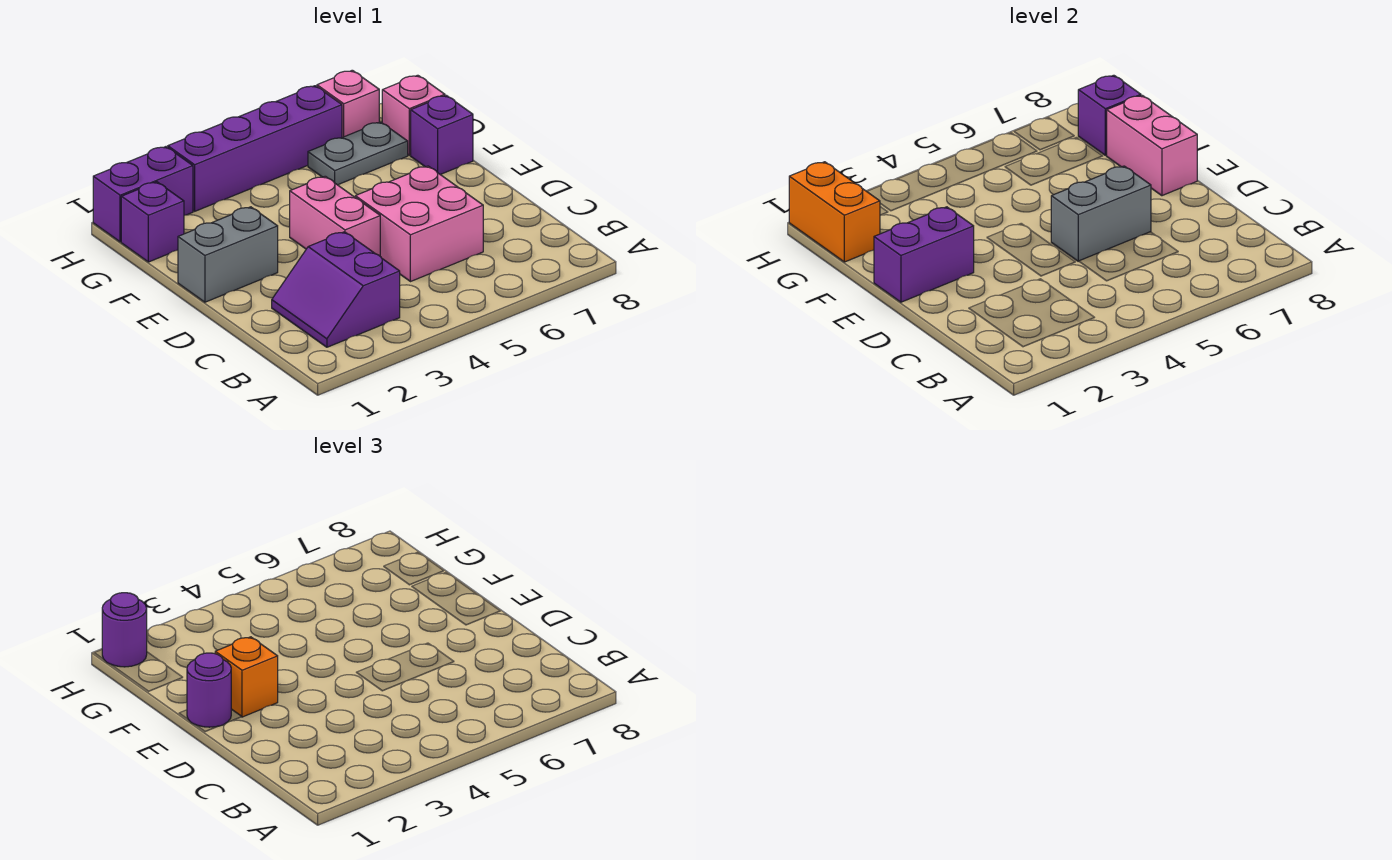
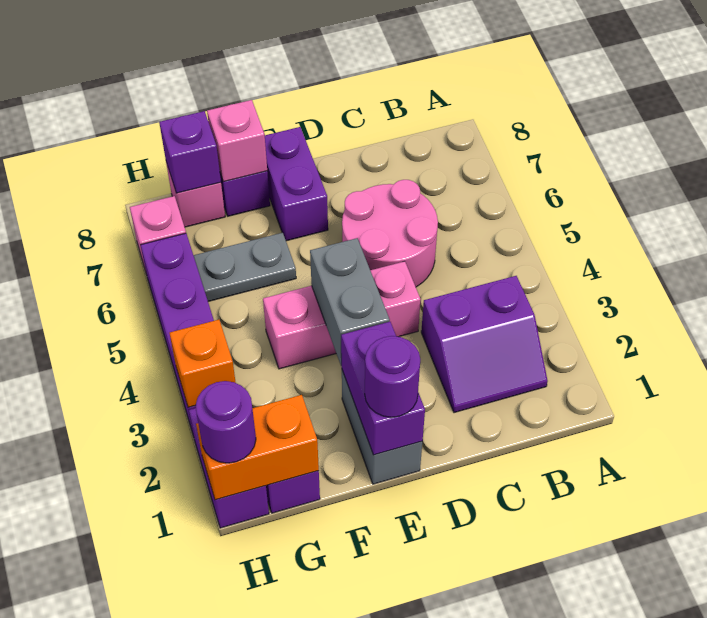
pink brick C5:D6 level 1 -> pink round brick C5:D6 level 1
pink brick D4:E4 level 1 -> pink brick D4:F4 level 1
grey brick D5:D6 level 2 -> grey brick E3:E4 level 2
orange brick E2 level 3 -> orange brick H3 level 2
none -> purple brick E7:E8 level 1
pink brick E8:F8 level 2 -> pink brick F8 level 2
grey plate G6:G7 level 1 -> grey plate F6:G6 level 1

